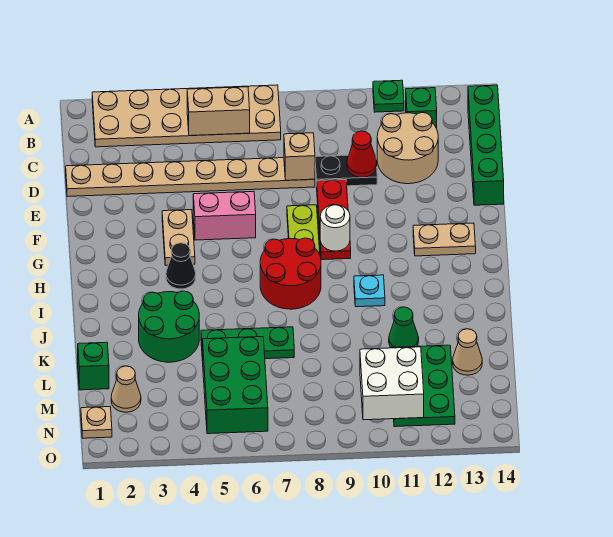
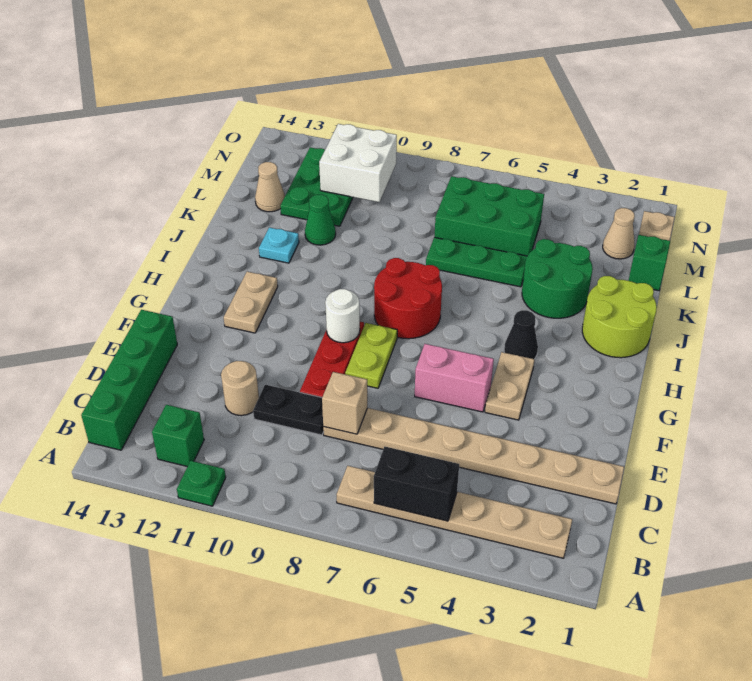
tan plate A2:B7 level 1 -> tan plate B2:B7 level 1
tan brick B5:B6 level 2 -> black brick B5:B6 level 2
tan round brick C11:D12 level 1 -> tan round brick D11 level 1
red cone D10 level 2 -> none
tan plate G12:G13 level 1 -> tan plate G12:H12 level 1
none -> lime round brick I1:J2 level 1
cyan plate I10 level 1 -> cyan plate J12 level 1
green brick L5:N6 level 1 -> green brick L5:M7 level 1

